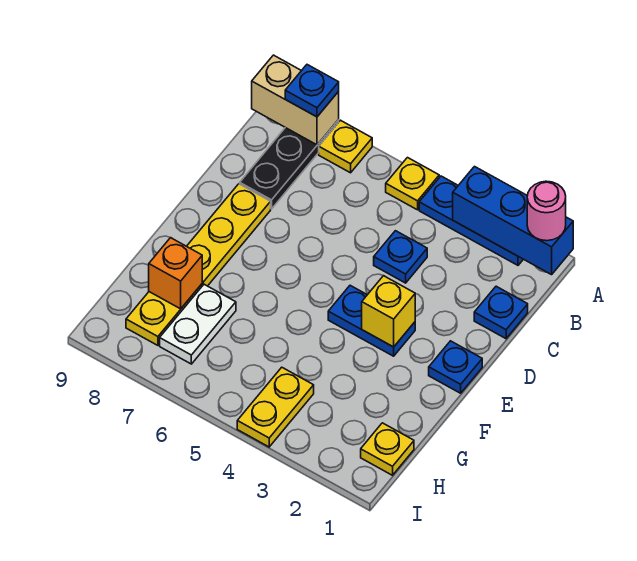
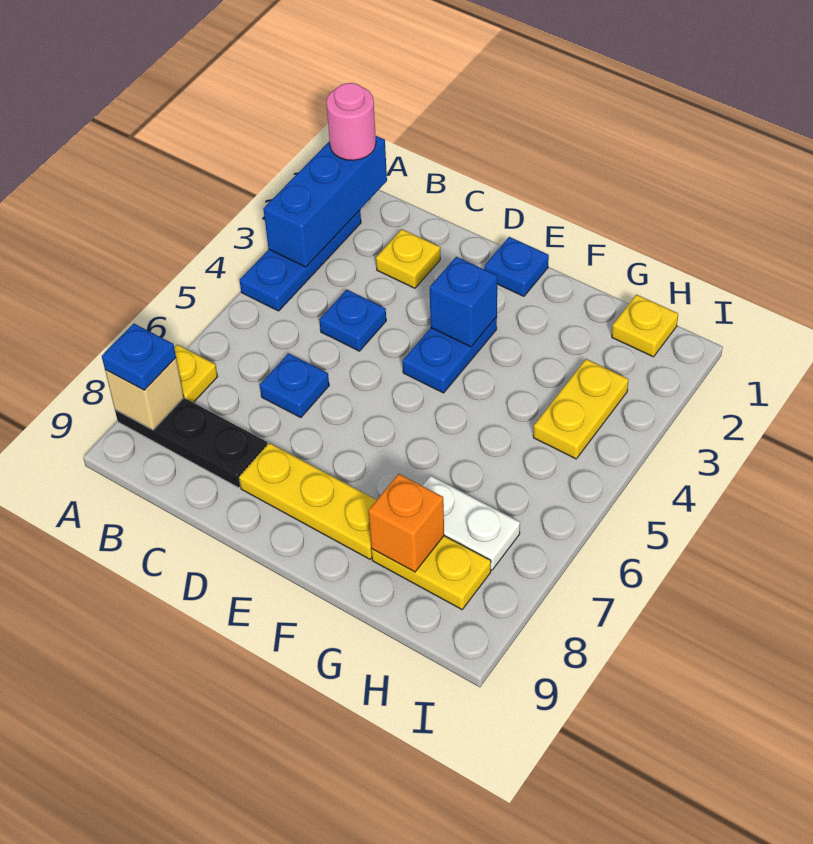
yellow plate A5 level 1 -> yellow plate C2 level 1
tan brick A8:A9 level 2 -> tan brick A8 level 2
blue plate C1 level 1 -> blue plate C6 level 1
yellow brick E3 level 2 -> blue brick E3 level 2
yellow plate H4:I4 level 1 -> yellow plate H3:H4 level 1

